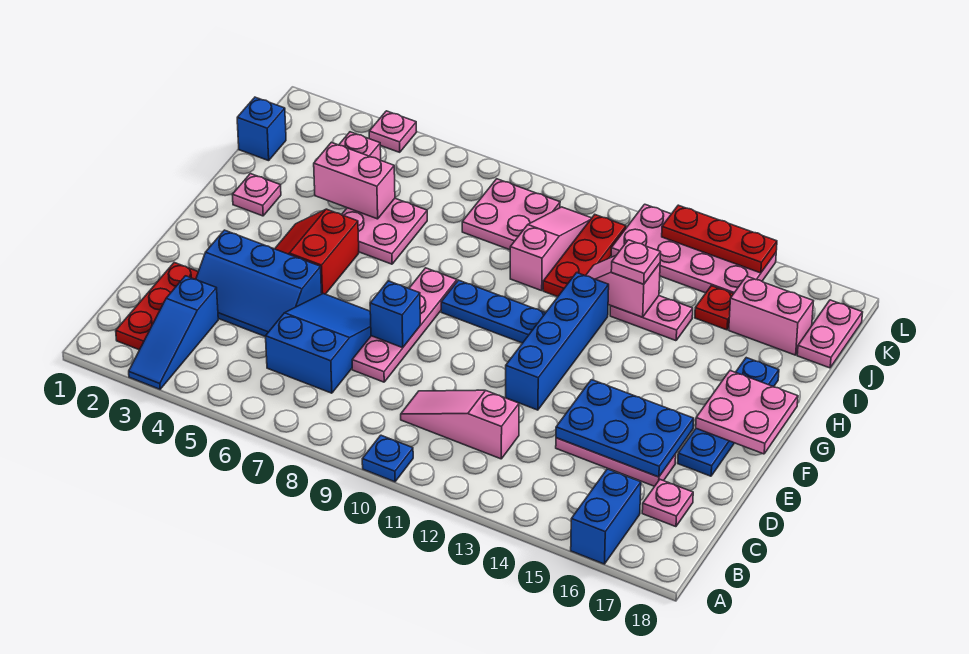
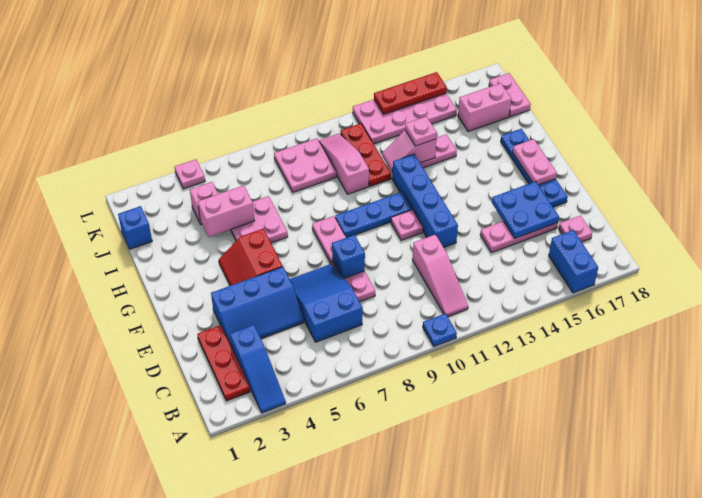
pink slope C10:C12 level 1 top 12 -> pink slope B11:D11 level 1 top D
blue plate D14:E16 level 2 -> blue plate D15:E16 level 2
pink plate F17:G18 level 2 -> pink plate F17:G17 level 2
pink plate H2 level 1 -> pink plate F11 level 1
red plate J15 level 1 -> none

